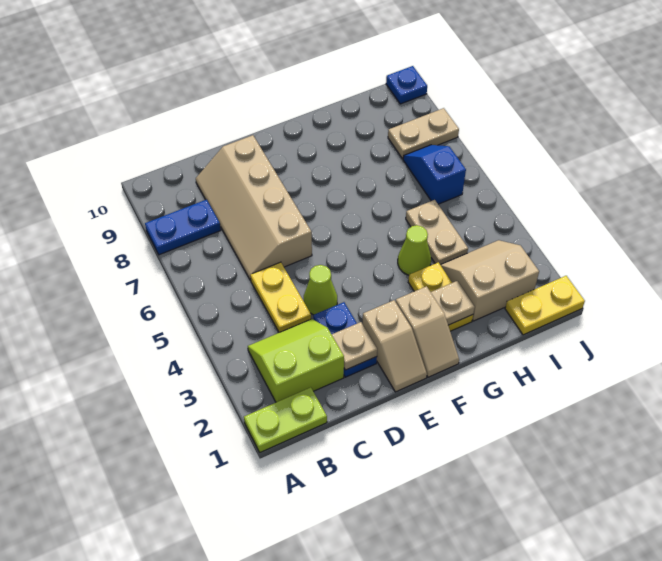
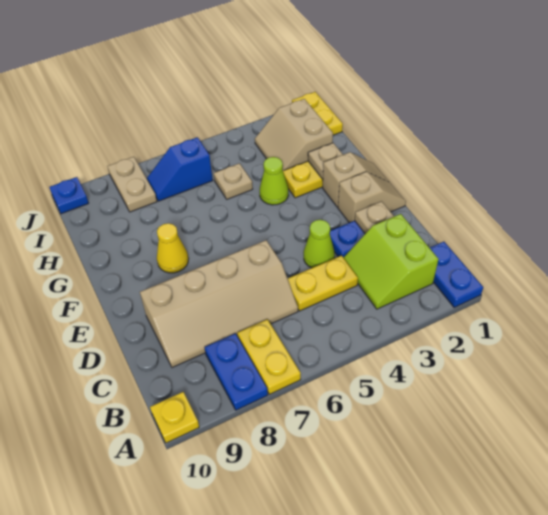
lime plate A1:B1 level 1 -> blue plate A1:B1 level 1
none -> yellow plate A7:B7 level 1
none -> yellow plate A10 level 1
none -> yellow cone F8 level 1
tan plate H4:H5 level 1 -> tan plate H5 level 1

